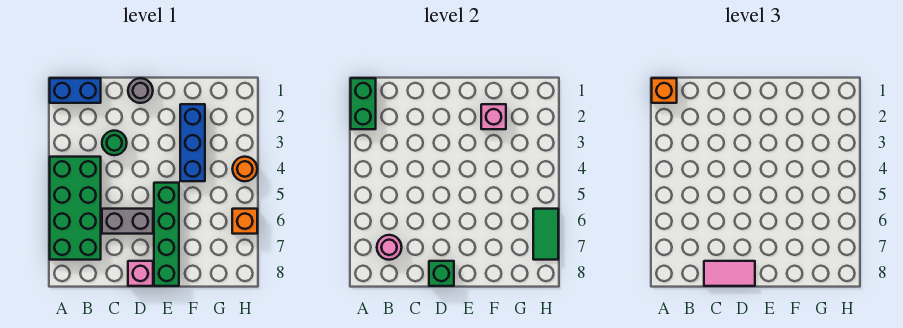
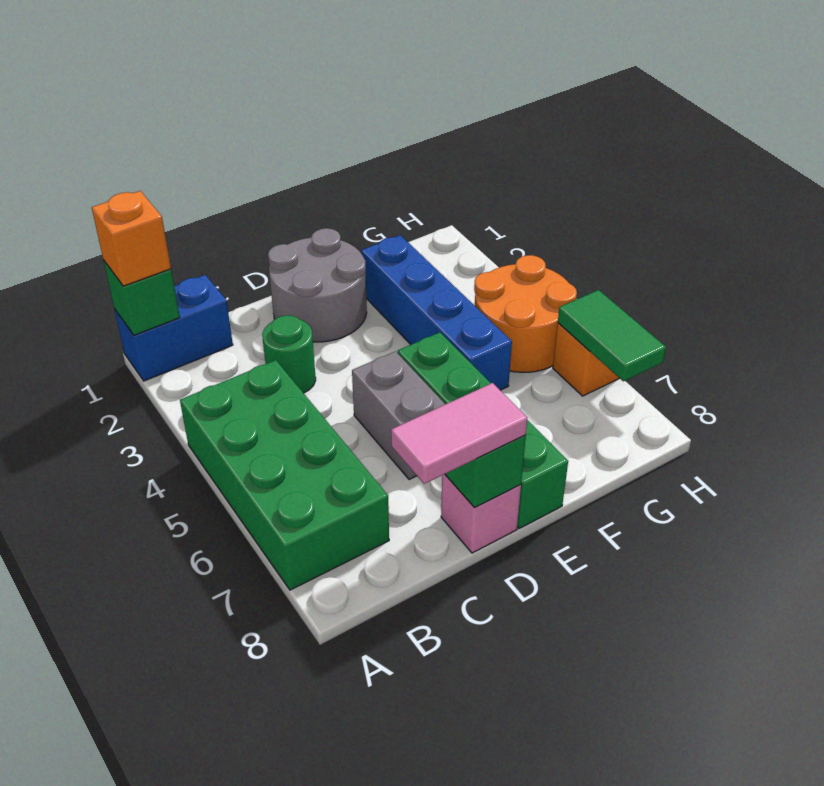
green brick A1:A2 level 2 -> green brick A1 level 2
pink round brick B7 level 2 -> none
grey brick C6:D6 level 1 -> grey brick D5:D6 level 1
grey round brick D1 level 1 -> grey round brick D1:E2 level 1
blue brick F2:F4 level 1 -> blue brick F2:F5 level 1
pink brick F2 level 2 -> none
orange round brick H4 level 1 -> orange round brick G4:H5 level 1

